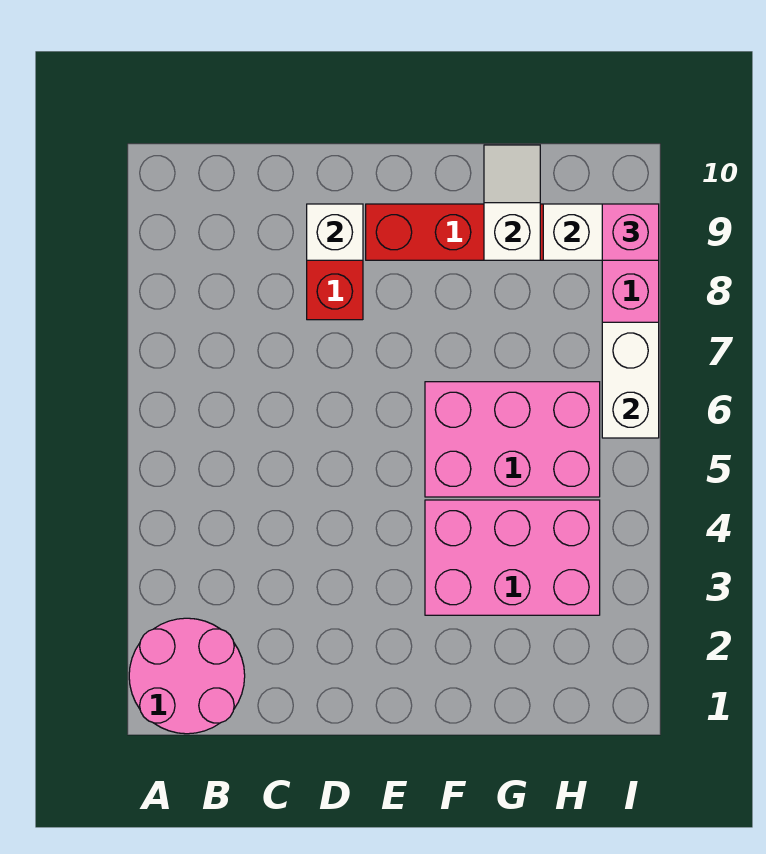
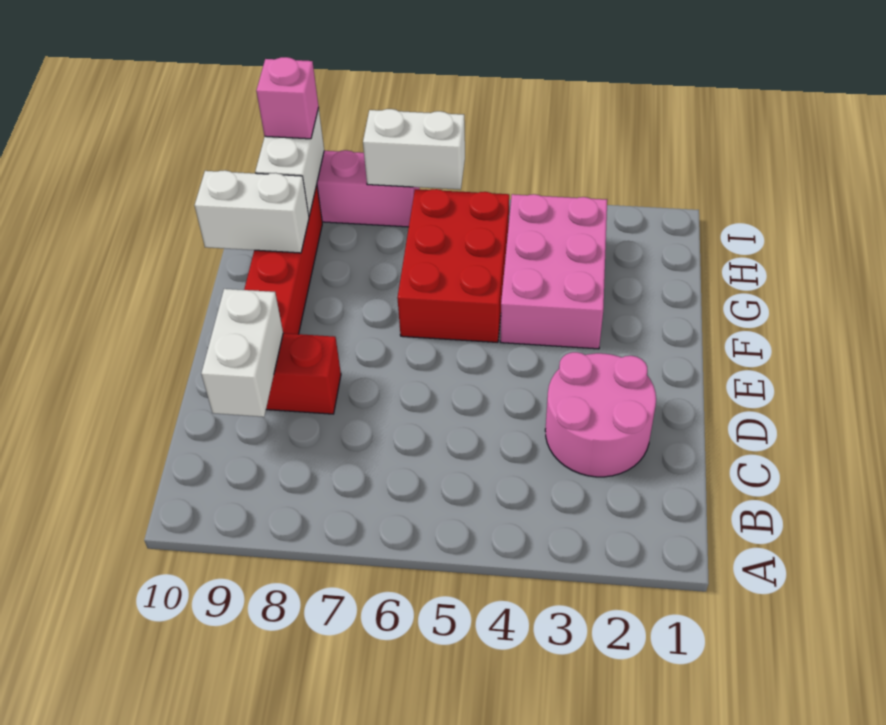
pink round brick A1:B2 level 1 -> pink round brick C2:D3 level 1
white brick D9 level 2 -> white brick C9:D9 level 2
pink brick F5:H6 level 1 -> red brick F5:H6 level 1
white slope G9:G10 level 2 top 9 -> white brick G9:G10 level 2

